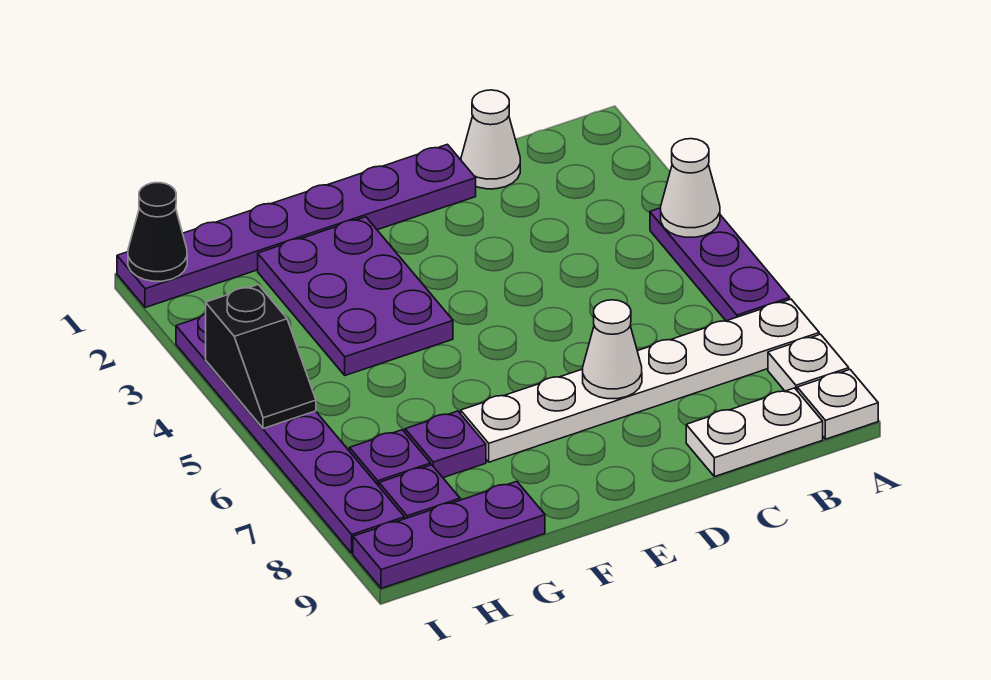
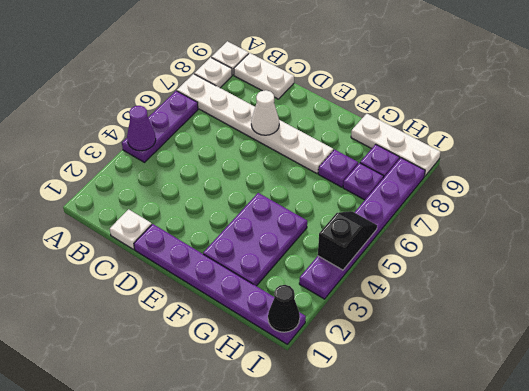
white cone A4 level 2 -> purple cone A4 level 2
white cone C1 level 1 -> white plate C1 level 1
purple plate G9:I9 level 1 -> white plate G9:I9 level 1

